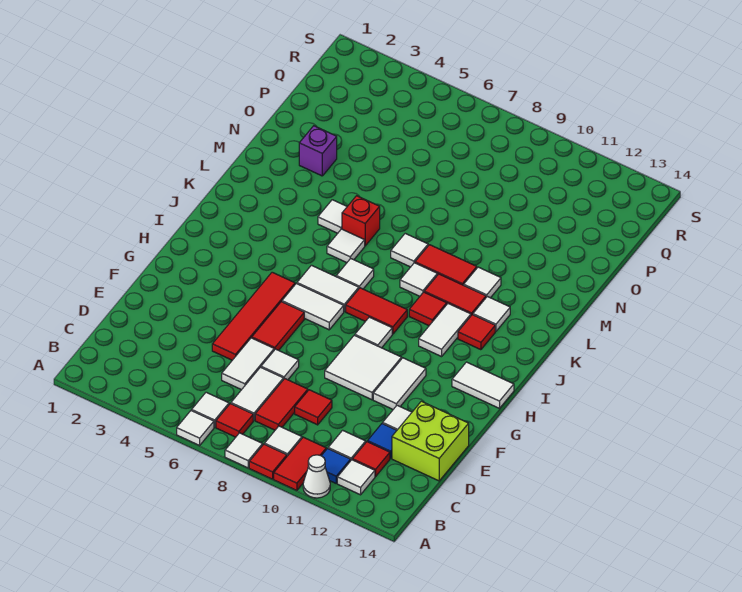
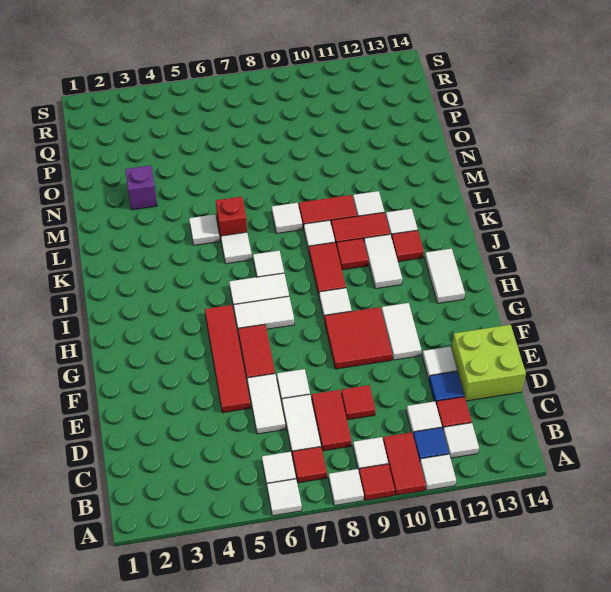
white cone A11 level 1 -> white tile A11 level 1
white tile F9:G10 level 1 -> red tile F9:G10 level 1
white tile H13:H14 level 1 -> white tile H13:I13 level 1
red tile I8:I9 level 1 -> red tile I9:J9 level 1

